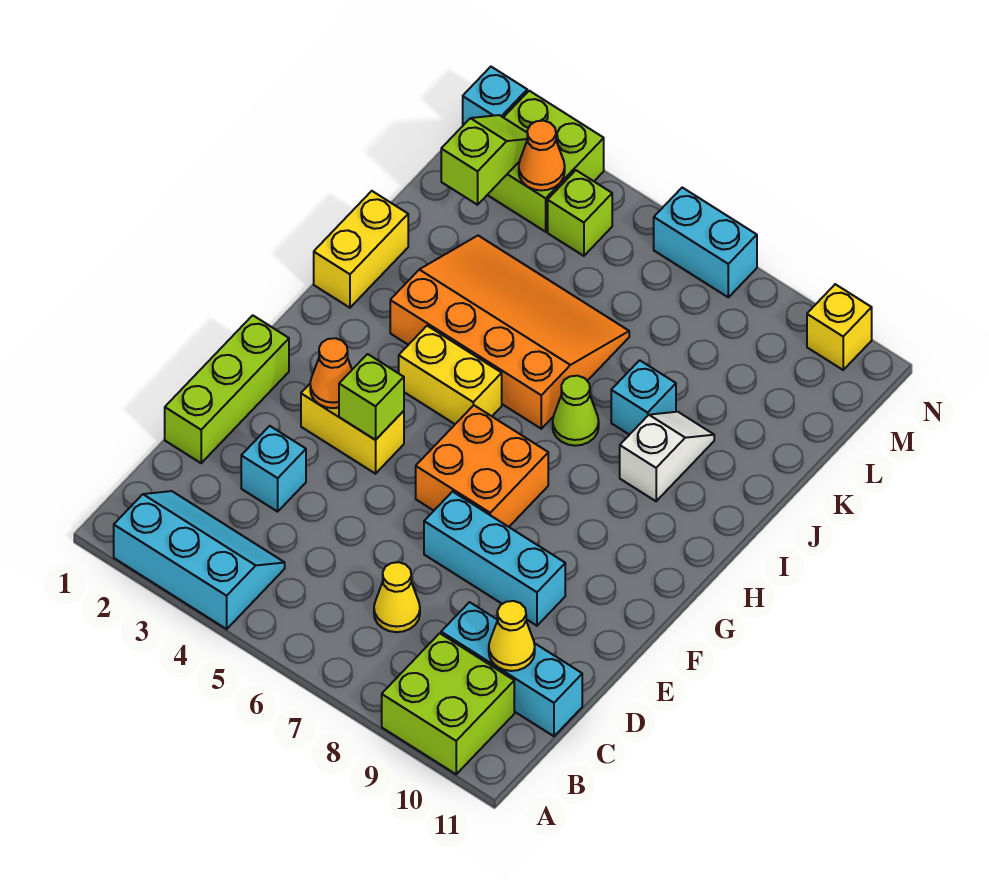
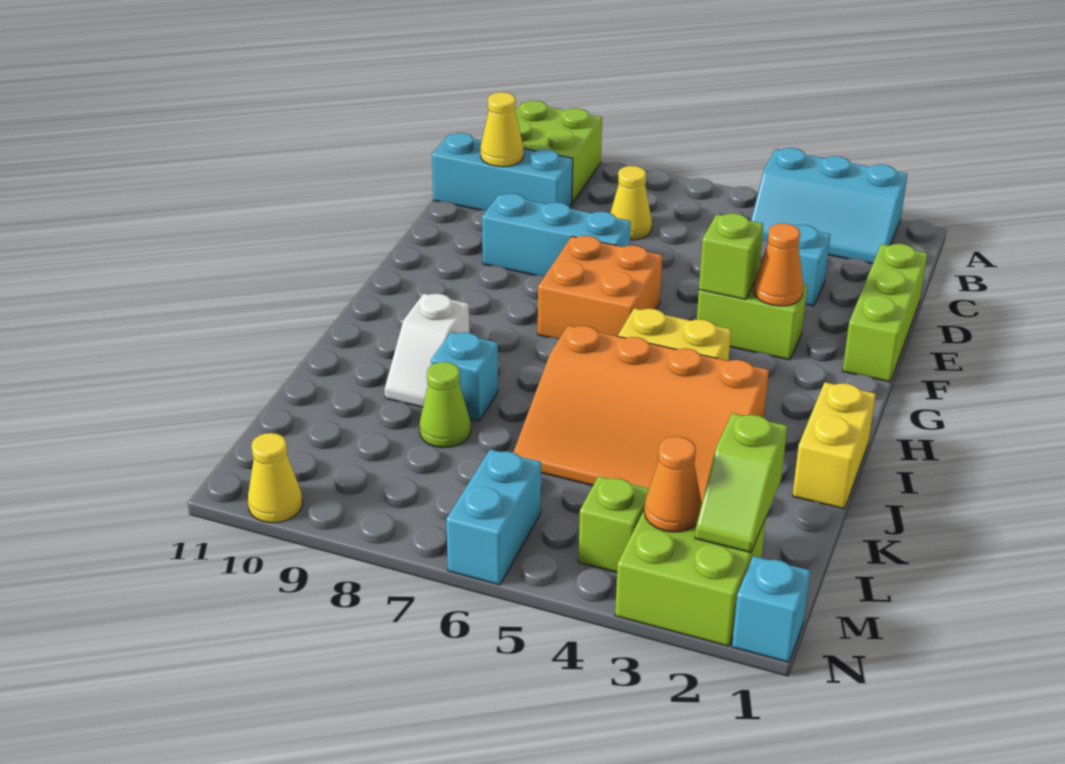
yellow brick F3:F4 level 1 -> lime brick F3:F4 level 1
lime cone I7 level 1 -> lime cone K8 level 1
cyan brick N6:N7 level 1 -> cyan brick M6:N6 level 1
yellow brick N10 level 1 -> yellow cone N10 level 1

